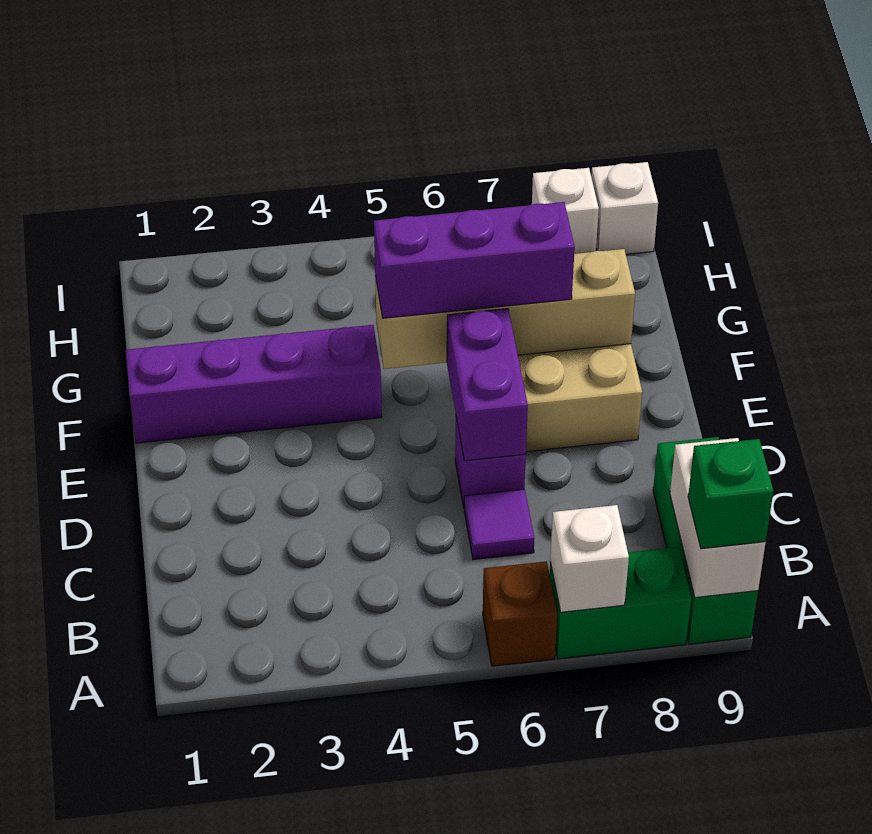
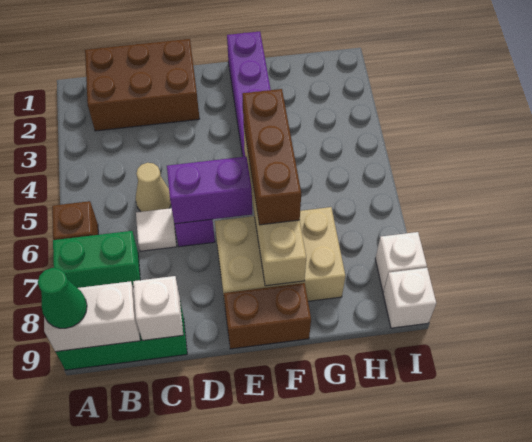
green brick A7:A8 level 1 -> green brick A7:B7 level 1
white brick A7 level 2 -> white brick C9 level 2
green brick A9 level 3 -> green cone A9 level 3
none -> brown brick B1:D2 level 1
none -> tan cone C5 level 1
purple tile C6 level 1 -> white tile C6 level 1
none -> brown brick E9:F9 level 1
purple brick F5:F7 level 3 -> brown brick F5:F7 level 3

